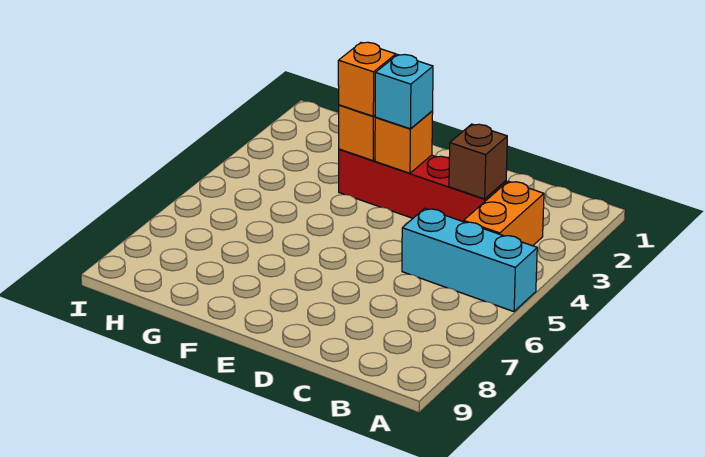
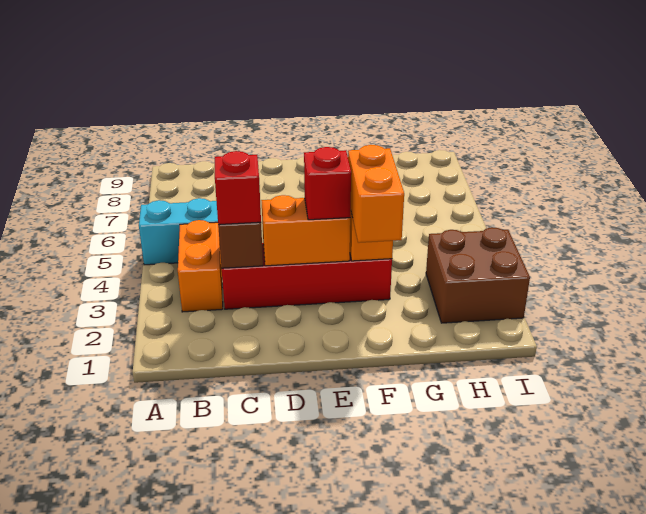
none -> red brick C3 level 3
orange brick E3 level 2 -> orange brick D3:E3 level 2
cyan brick E3 level 3 -> red brick E3 level 3
orange brick F3 level 3 -> orange brick F2:F3 level 3
none -> brown brick H2:I3 level 1

